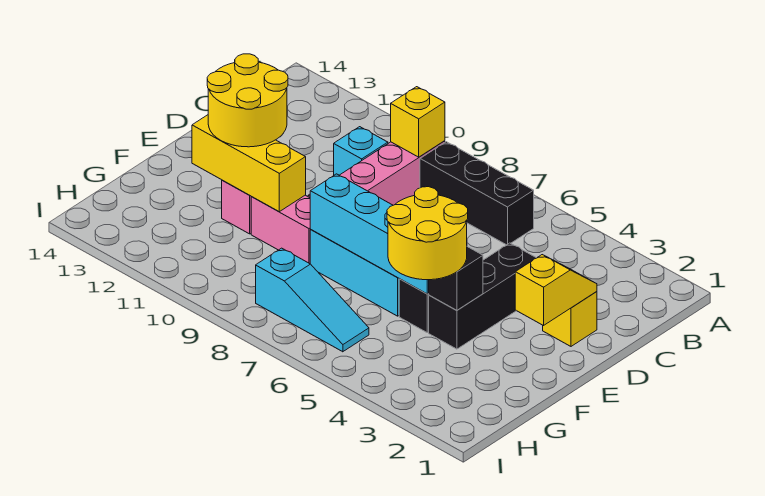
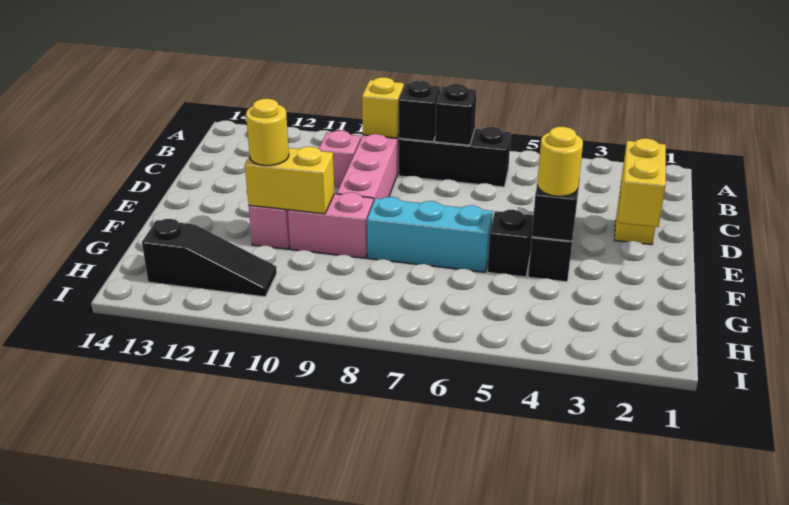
none -> black brick B7 level 2
none -> black brick B8 level 2
cyan brick C10 level 1 -> pink brick C10 level 1
yellow slope D2:E2 level 2 top E -> yellow brick D2:E2 level 2
yellow round brick E11:F12 level 3 -> yellow round brick F11 level 3
yellow round brick F4:G5 level 3 -> yellow round brick F4 level 3
cyan brick F5:F8 level 2 -> none
yellow brick F10:F12 level 2 -> yellow brick F10:F11 level 2
cyan slope H6:H8 level 1 top 8 -> none
none -> black slope H11:H13 level 1 top 13

